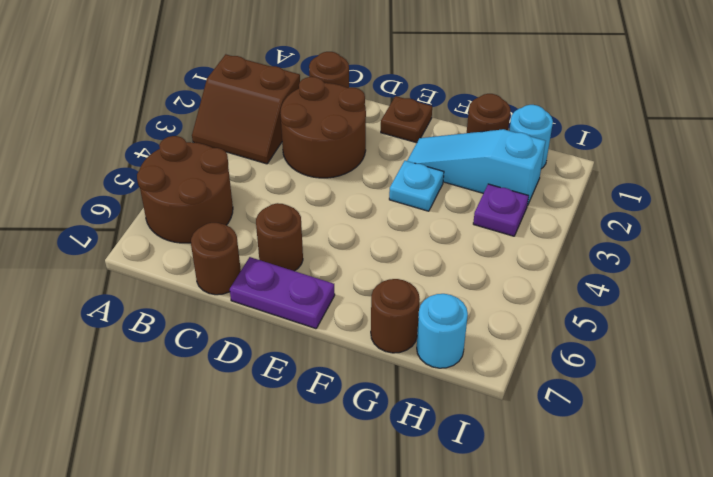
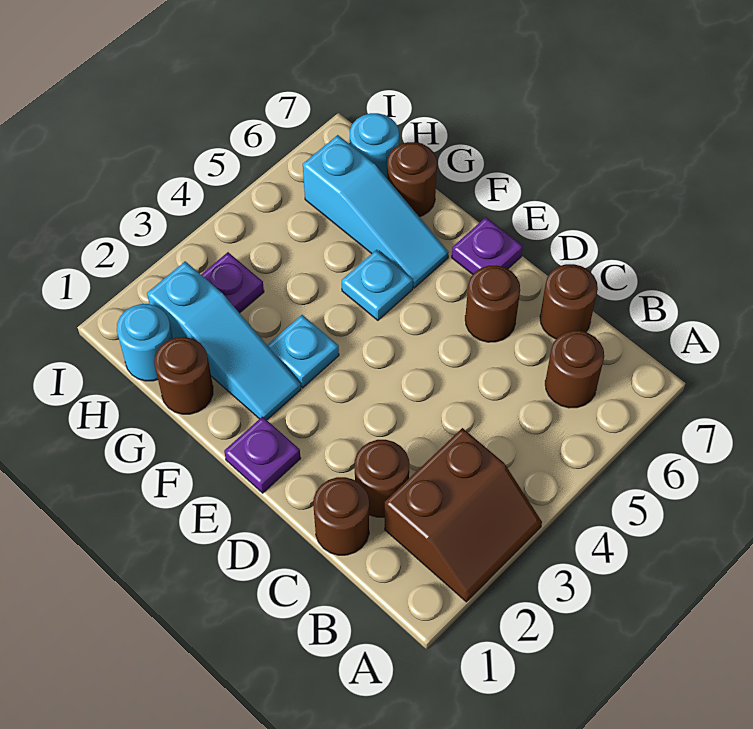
brown slope A2:B3 level 1 top 2 -> brown slope A2:B3 level 1 top B
brown round brick A5:B6 level 1 -> brown round brick B6 level 1
brown round brick C2:D3 level 1 -> brown round brick C2 level 1
purple plate D7:E7 level 1 -> purple plate E7 level 1
brown plate E1 level 1 -> purple plate E1 level 1
none -> cyan plate F5 level 1
none -> cyan slope F6:H6 level 1 top H

